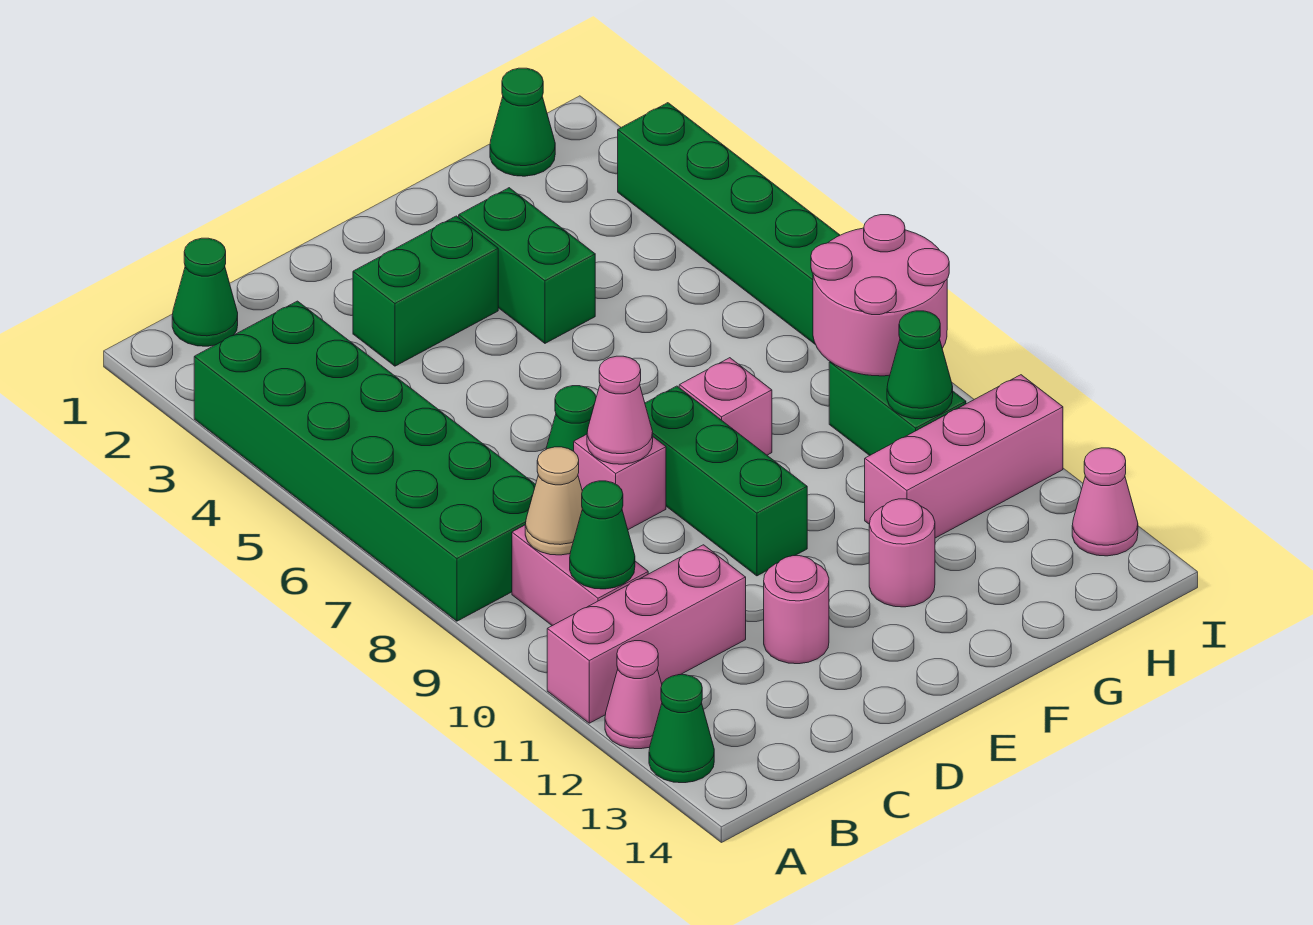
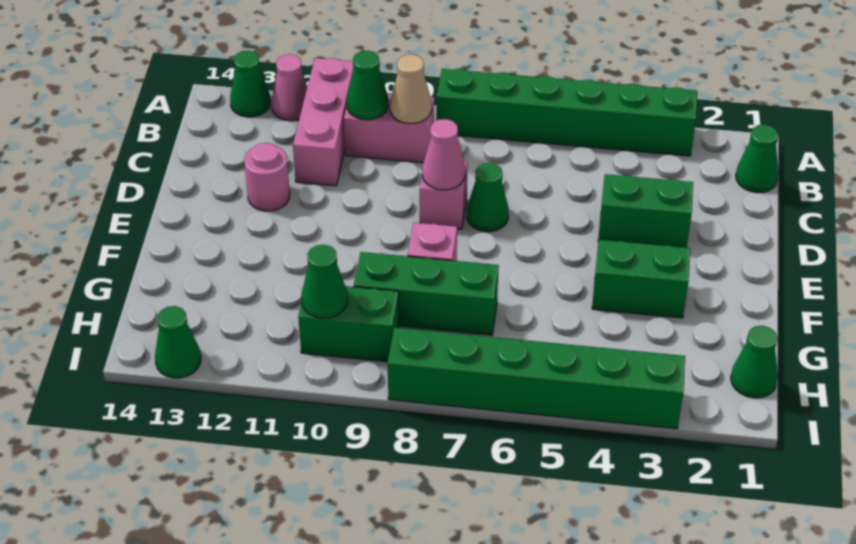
green brick A3:B8 level 1 -> green brick A3:A8 level 1
green brick D3:E3 level 1 -> green brick D3:D4 level 1
green brick E8:E10 level 1 -> green brick G7:G9 level 1
pink round brick F12 level 1 -> none
pink brick G11:I11 level 1 -> none
pink round brick H8:I9 level 2 -> none
pink cone I13 level 1 -> green cone I13 level 1

